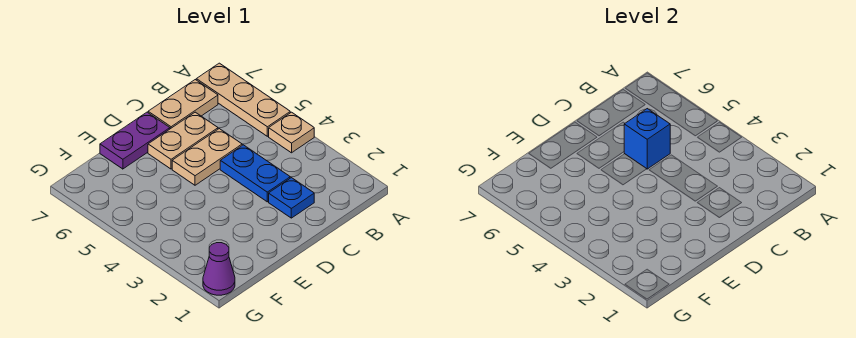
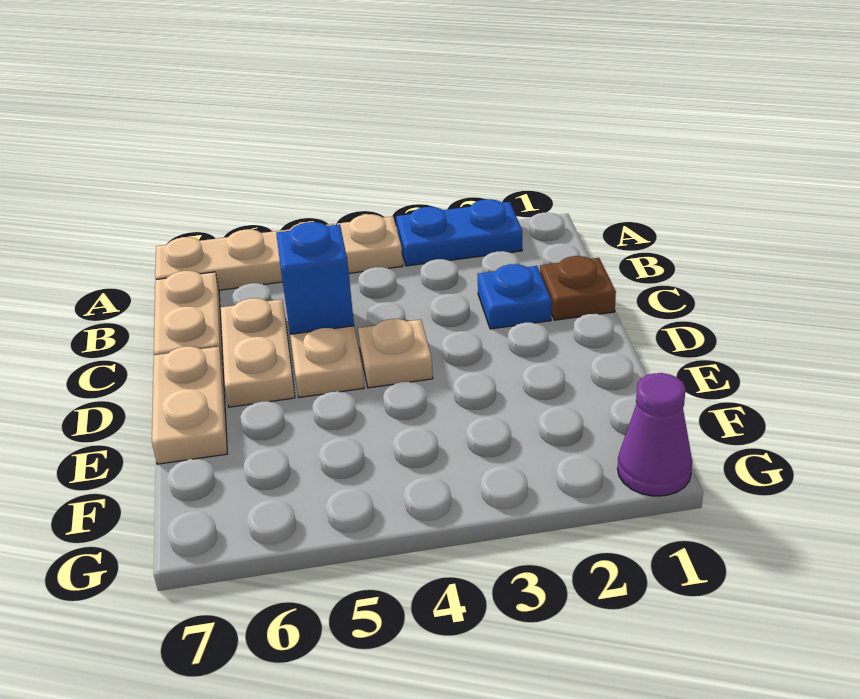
none -> brown plate C1 level 1
blue plate C3:C4 level 1 -> blue plate A2:A3 level 1
none -> tan plate D4 level 1
purple plate D7:E7 level 1 -> tan plate D7:E7 level 1

